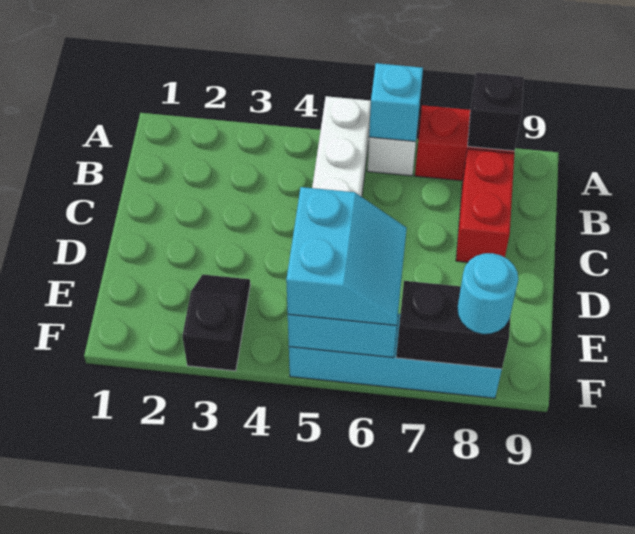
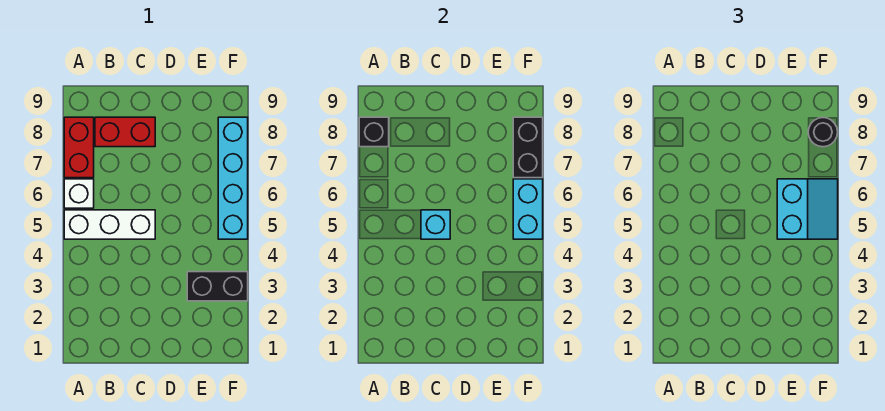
cyan brick A6 level 2 -> cyan brick C5 level 2
black slope E3:F3 level 1 top F -> black brick E3:F3 level 1
cyan slope E5:F6 level 3 top 5 -> cyan slope E5:F6 level 3 top E
cyan round brick F8 level 3 -> black round brick F8 level 3

